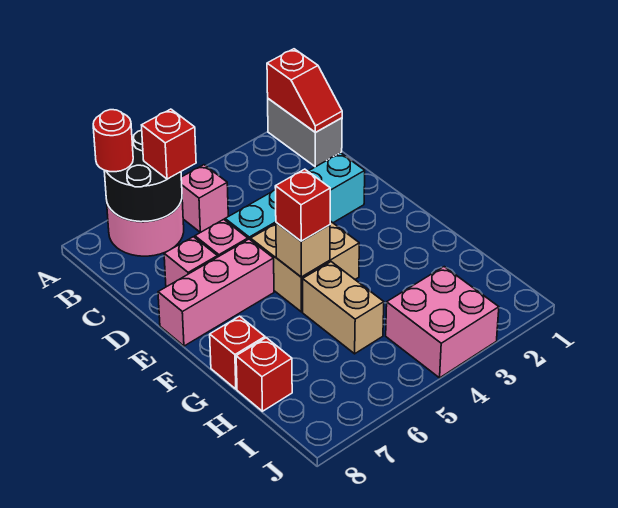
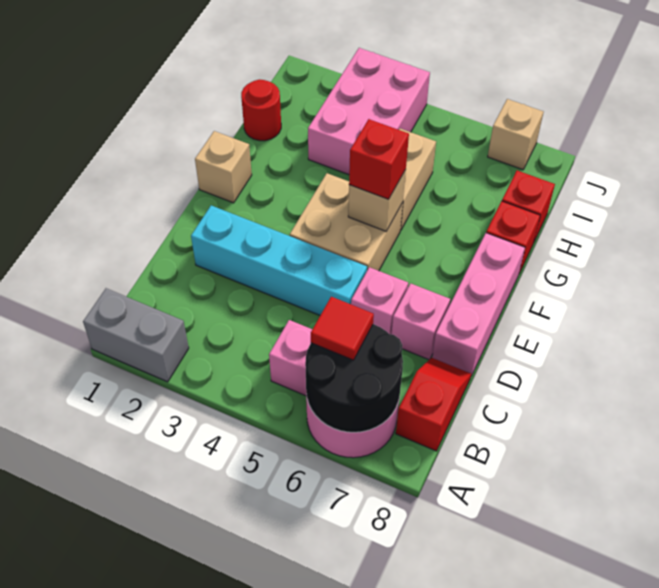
grey brick A1:B1 level 1 -> grey brick A1:A2 level 1
red slope A1:B1 level 2 top A -> red slope B8:C8 level 1 top B
red round brick A7 level 3 -> red round brick H1 level 1
red brick B6 level 3 -> red tile B6 level 3
pink brick E6:E8 level 1 -> pink brick D8:F8 level 1
none -> tan brick F1 level 1
pink brick I3:J4 level 1 -> pink brick H3:J4 level 1
none -> tan brick J7 level 1

